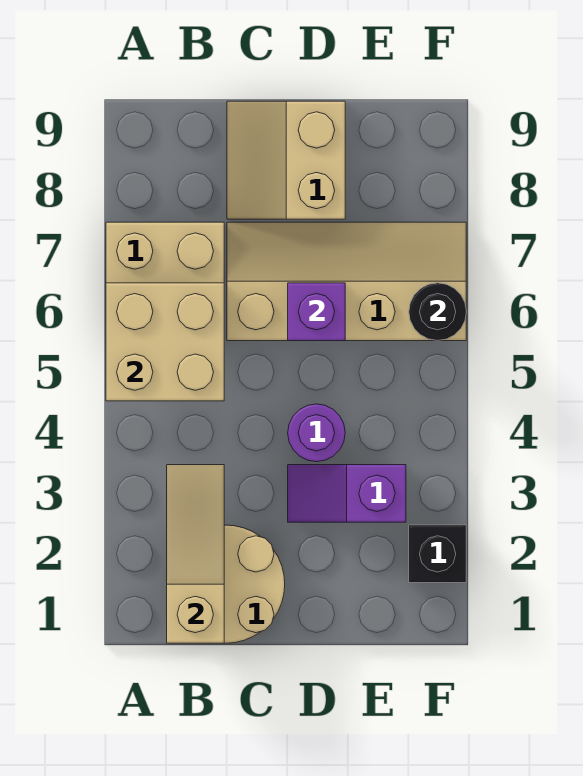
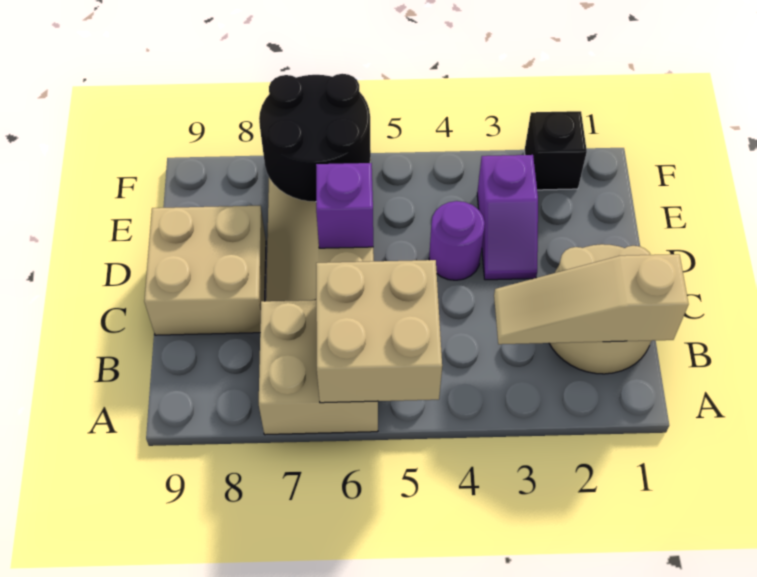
tan slope C8:D9 level 1 top D -> tan brick C8:D9 level 1
black round brick F6 level 2 -> black round brick E6:F7 level 2

